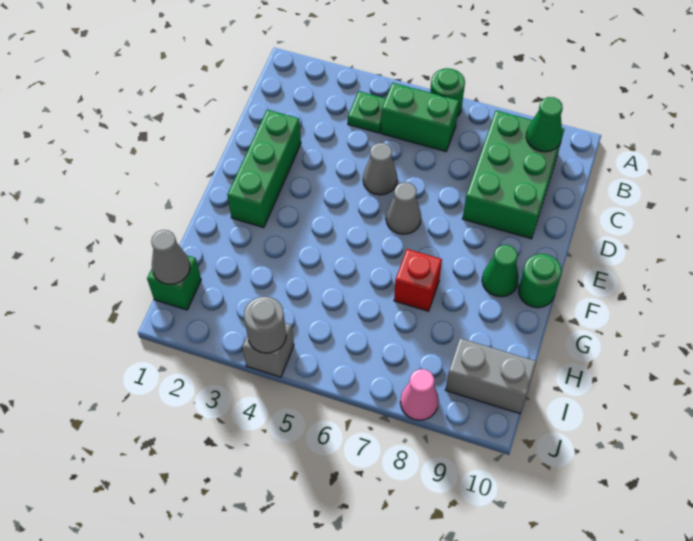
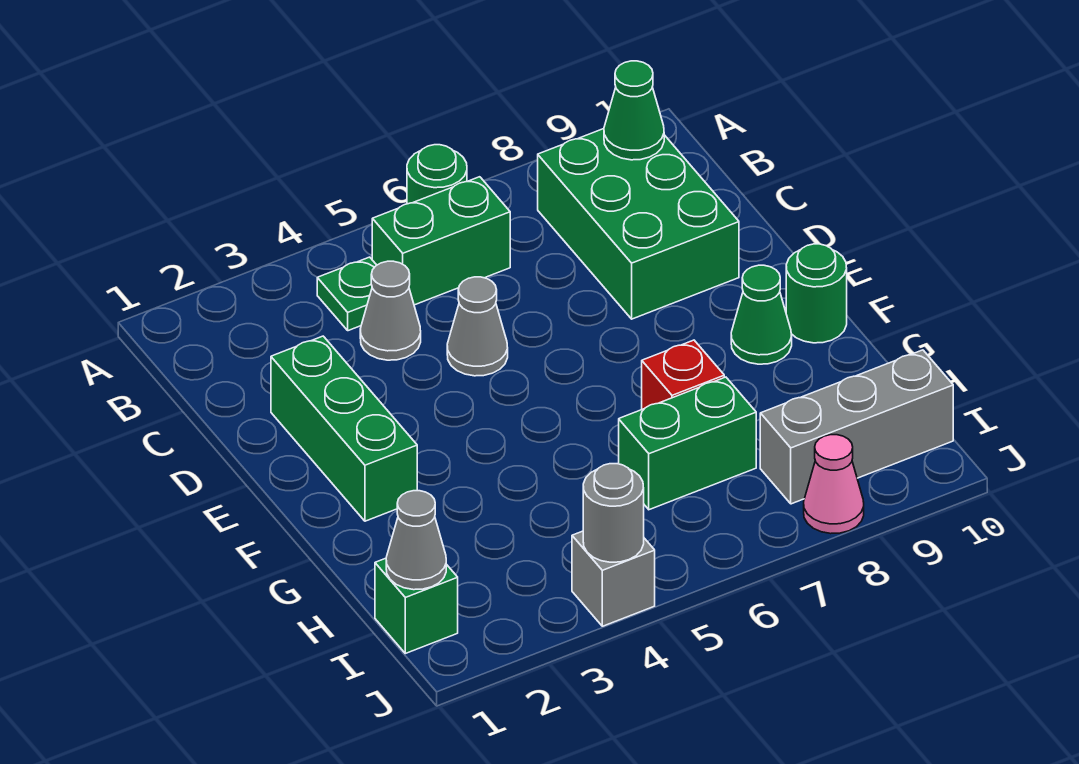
grey cone E6 level 1 -> grey cone C4 level 1
none -> green brick H6:H7 level 1
grey brick I9:I10 level 1 -> grey brick I8:I10 level 1

